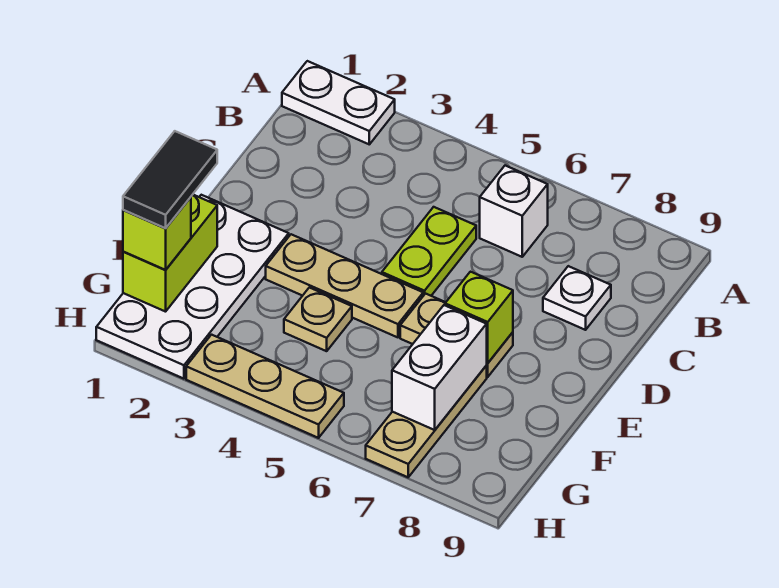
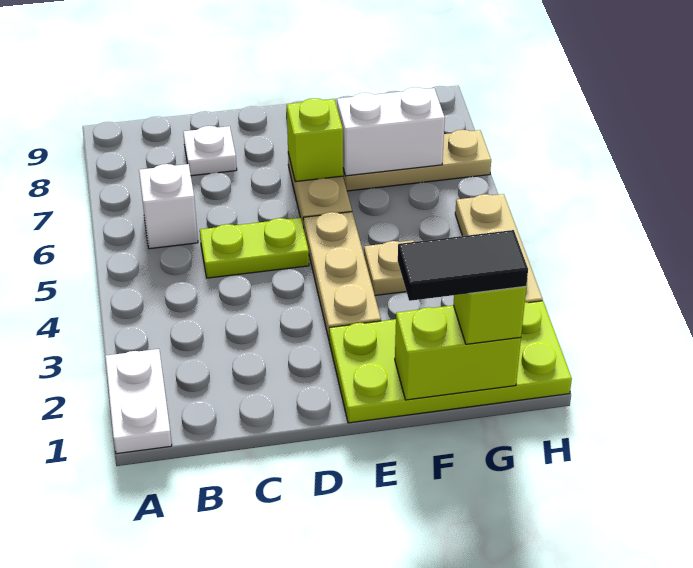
white plate E1:H2 level 1 -> lime plate E1:H2 level 1

